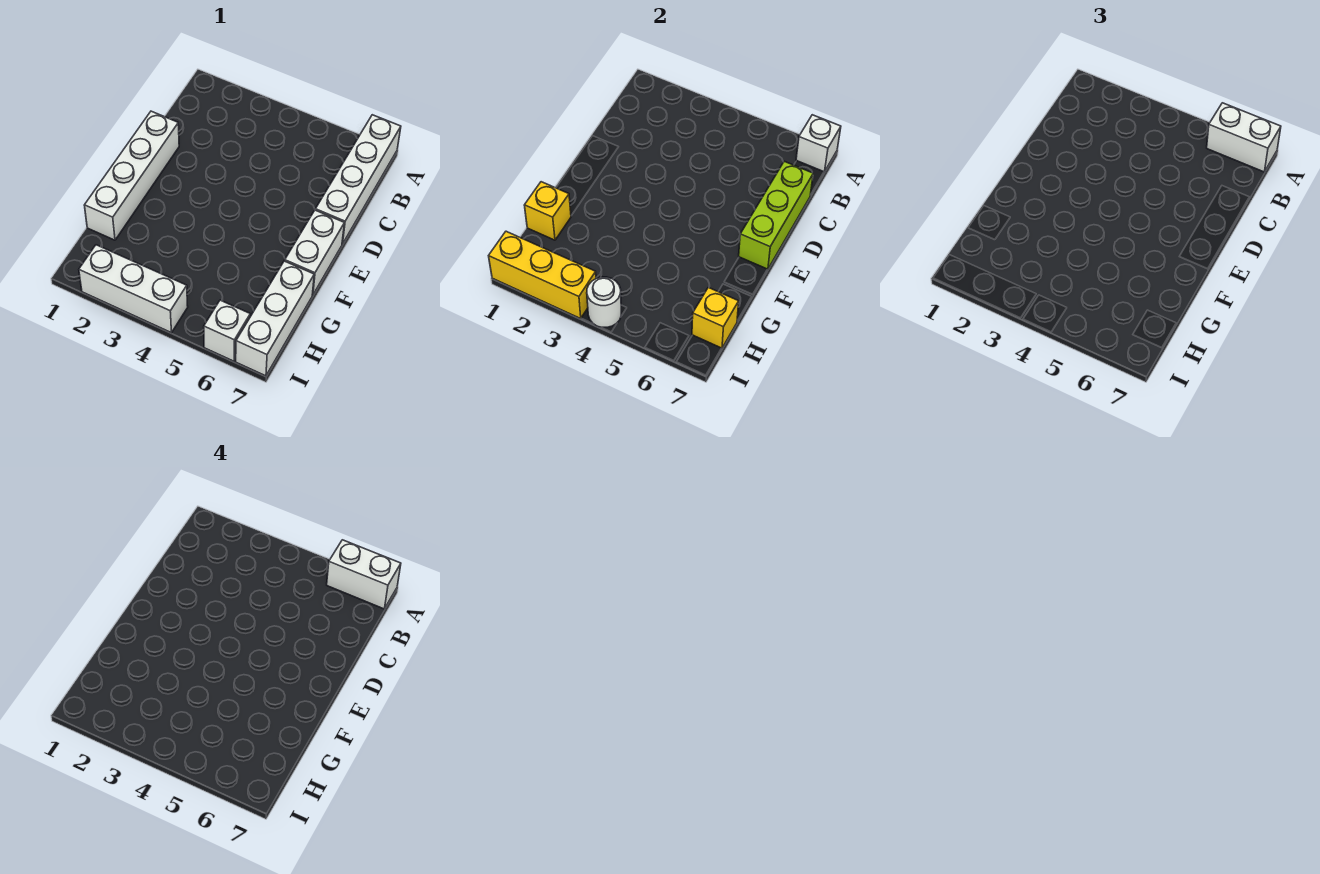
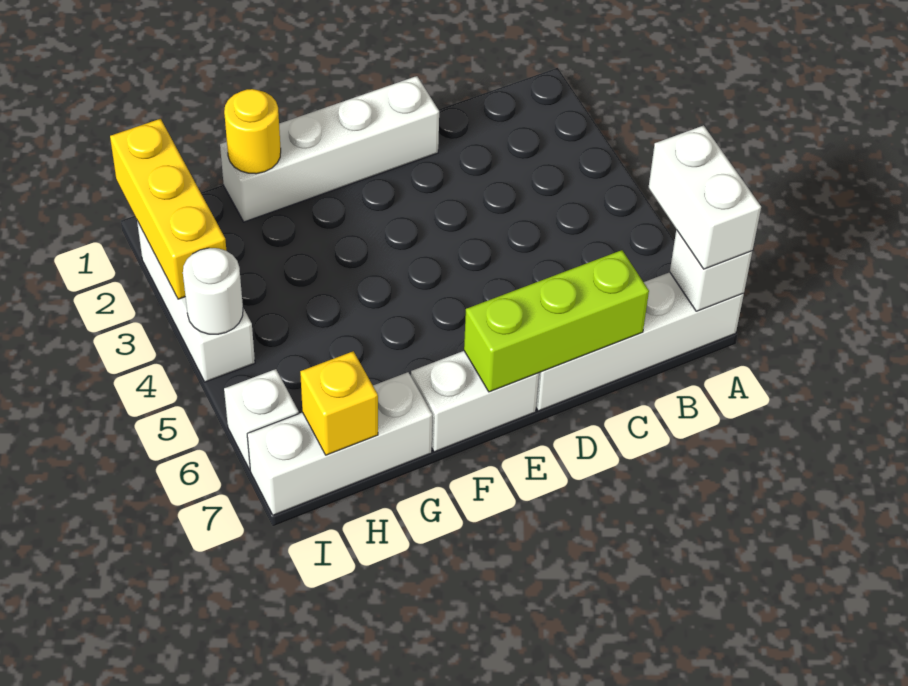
white brick A6:A7 level 4 -> none
yellow brick G1 level 2 -> yellow round brick G1 level 2

